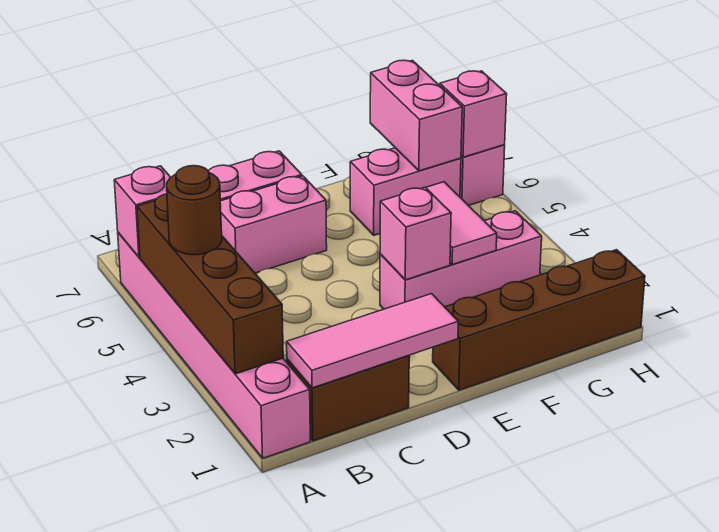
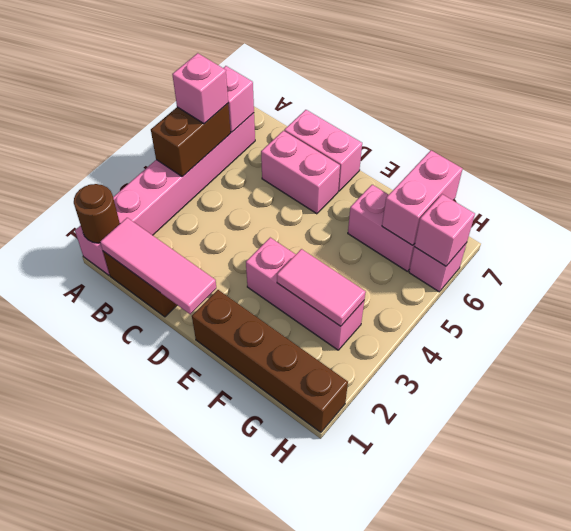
brown brick A2:A5 level 2 -> brown brick A4:A5 level 2
brown round brick A4 level 3 -> brown round brick A1 level 2
pink brick E3 level 2 -> pink brick A5 level 3
pink tile F3:F4 level 2 -> pink tile F3:G3 level 2

